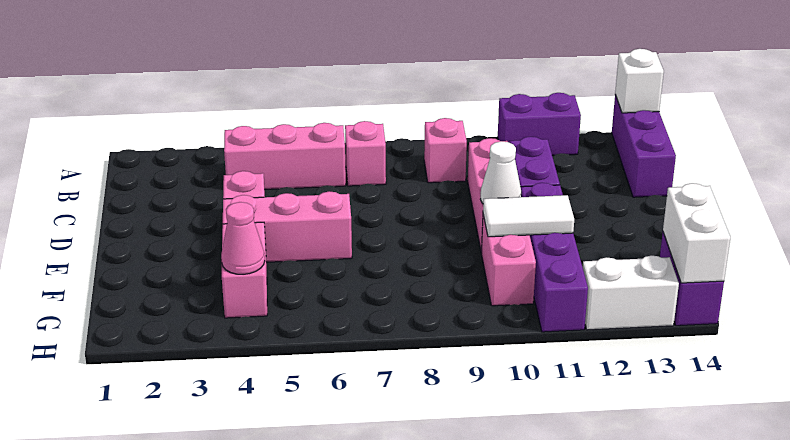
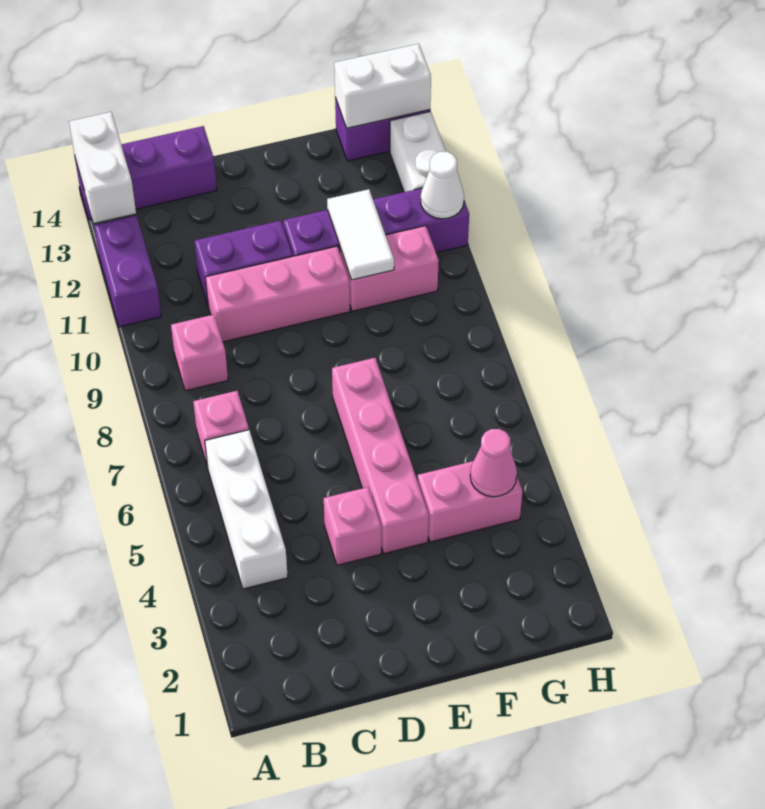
white brick A14 level 2 -> white brick A13:A14 level 2
pink brick B4:B6 level 1 -> white brick B4:B6 level 1
pink brick E4:E6 level 1 -> pink brick E4:E7 level 1
white cone E10 level 2 -> white cone H11 level 2

